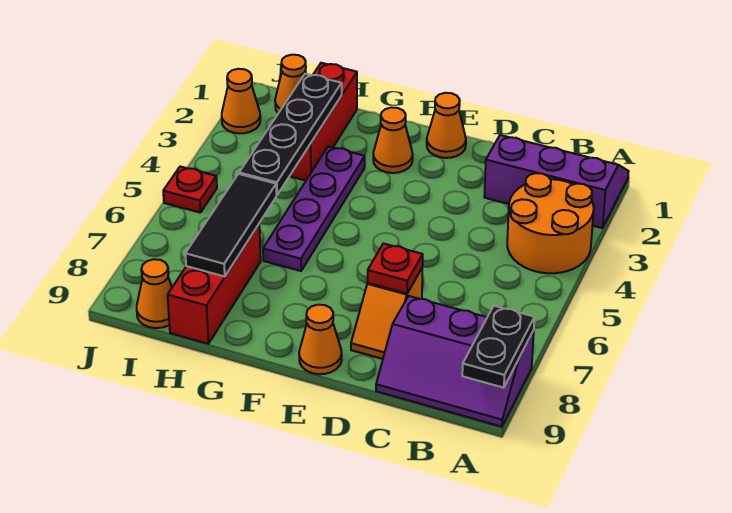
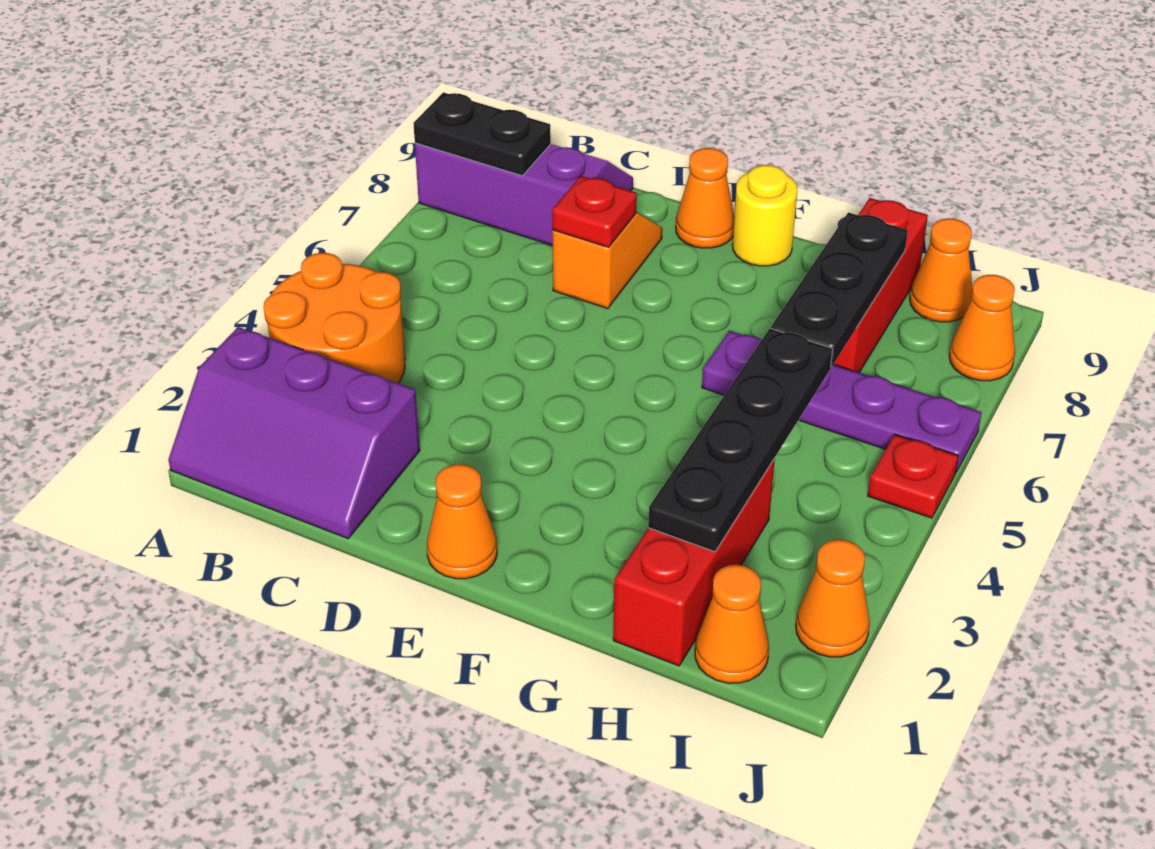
black plate A8:A9 level 2 -> black plate A8:B8 level 2
orange cone F2 level 1 -> orange cone J8 level 1
none -> yellow round brick F9 level 1
purple plate G3:G6 level 1 -> purple plate G6:J6 level 1
black tile H6:H8 level 2 -> black plate H6:H8 level 2

